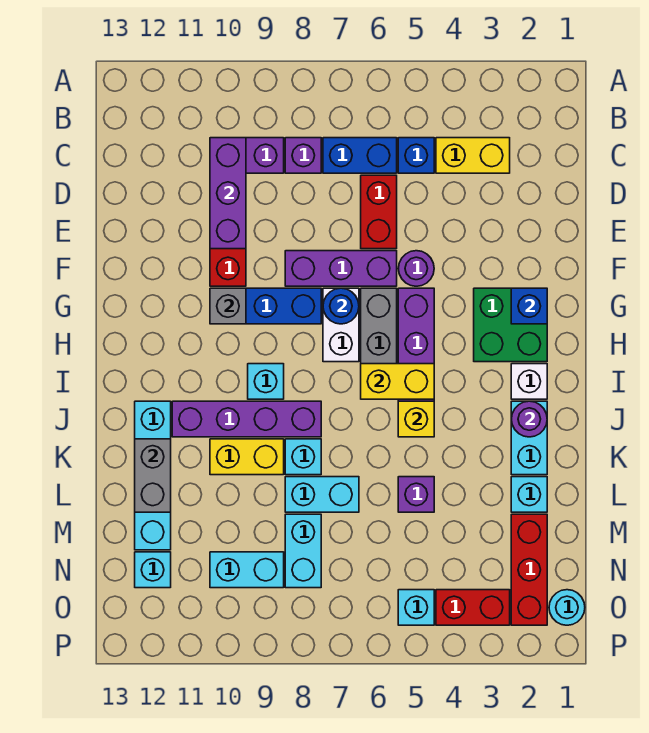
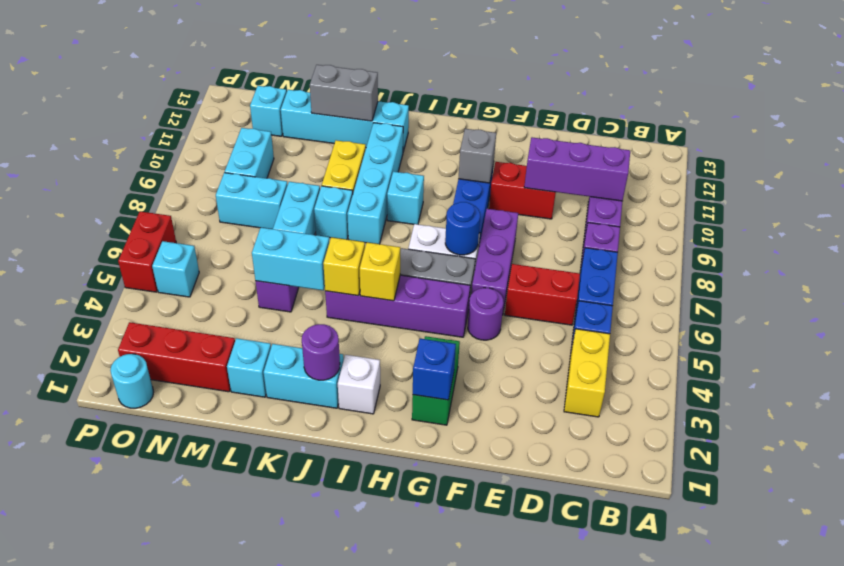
green brick G2:H3 level 1 -> green brick G2:G3 level 1
yellow brick I5:I6 level 2 -> yellow brick I5 level 2
purple brick J8:J11 level 1 -> cyan brick J8:J11 level 1
none -> cyan brick K5:L5 level 2
red brick O3:O4 level 1 -> red brick P5:P6 level 1

